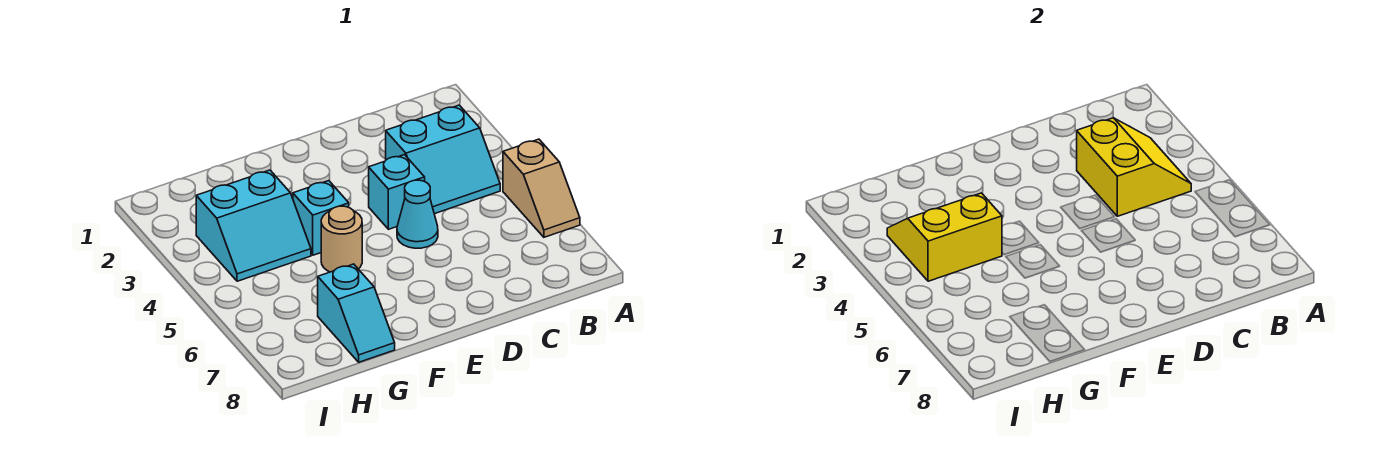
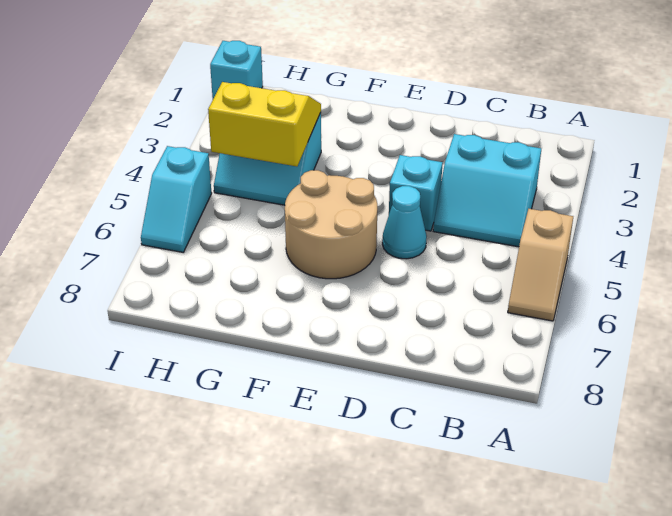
yellow slope B3:C4 level 2 top C -> none
cyan brick F4 level 1 -> cyan brick I1 level 1
tan round brick F5 level 1 -> tan round brick E5:F6 level 1
cyan slope G7:G8 level 1 top 7 -> cyan slope I5:I6 level 1 top 5

